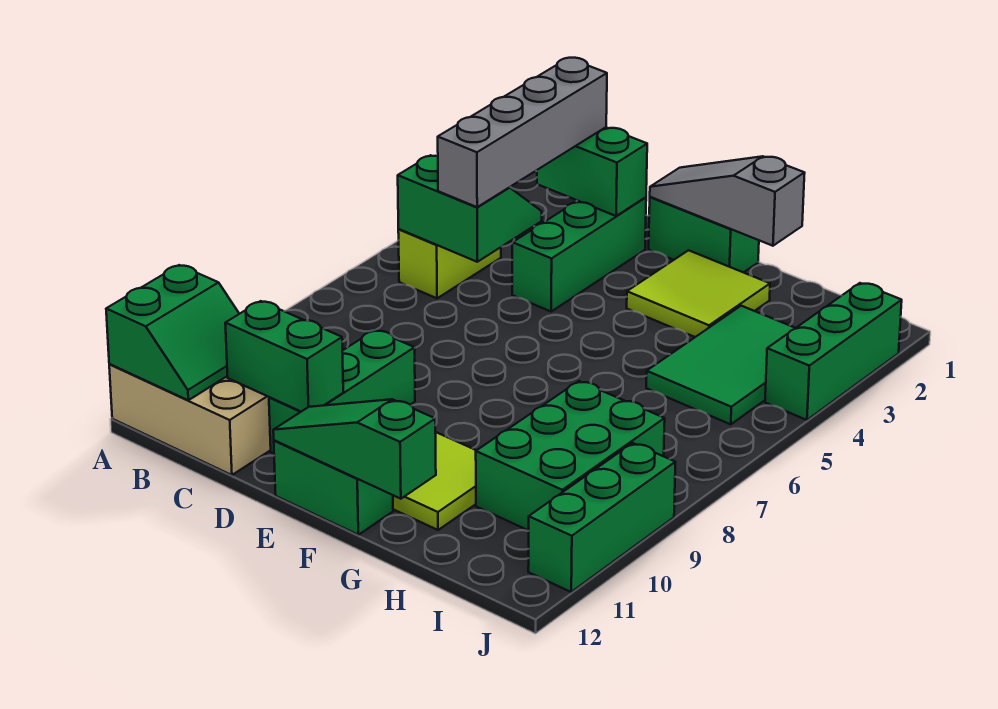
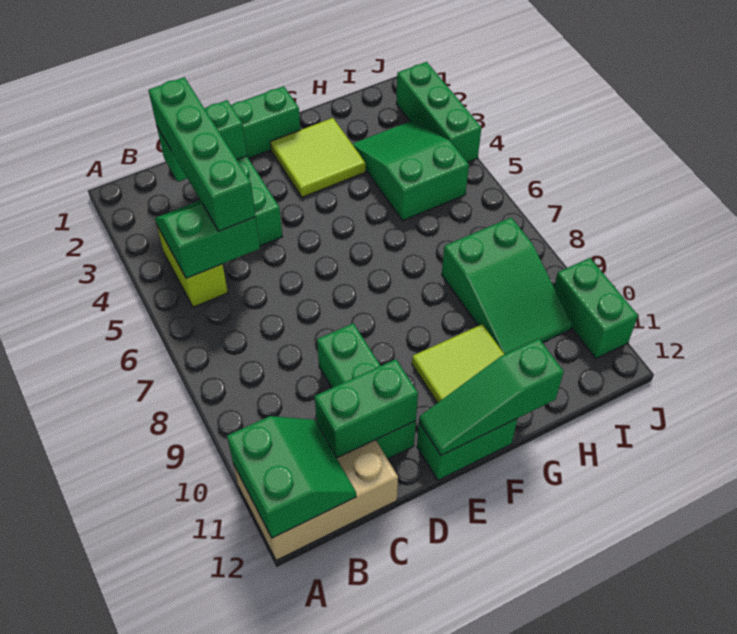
grey brick C2:C5 level 3 -> green brick C2:C5 level 3
grey slope E1:G1 level 2 top G -> none
green tile H3:I5 level 1 -> green slope H3:I5 level 1 top 5
green brick H8:I10 level 1 -> green slope H8:I10 level 1 top 8
green brick J9:J11 level 1 -> green brick J10:J11 level 1

